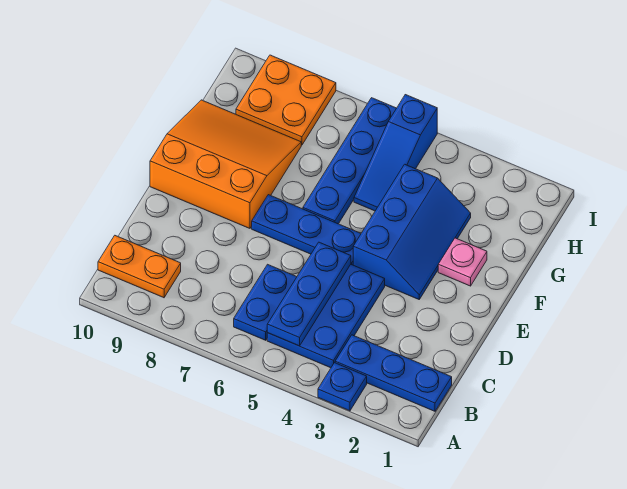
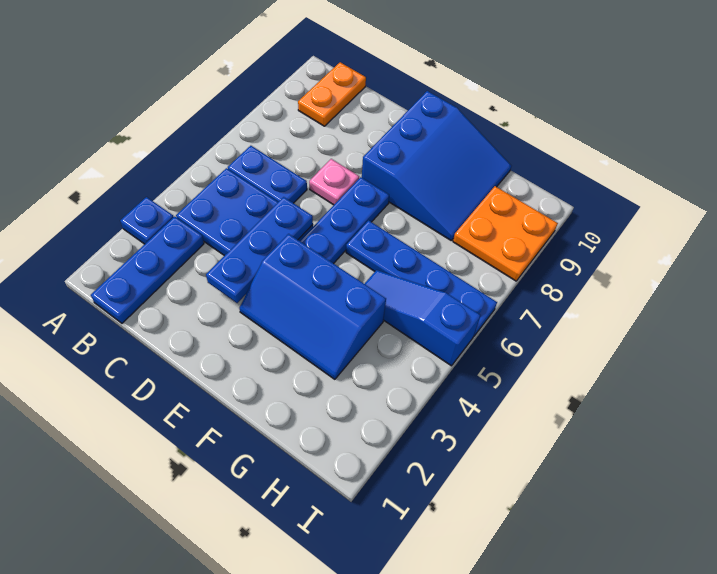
blue plate B5:D5 level 2 -> blue plate D3:D5 level 2
orange slope E8:G10 level 1 top E -> blue slope E8:G10 level 1 top E
pink plate F2 level 1 -> pink plate D7 level 1

